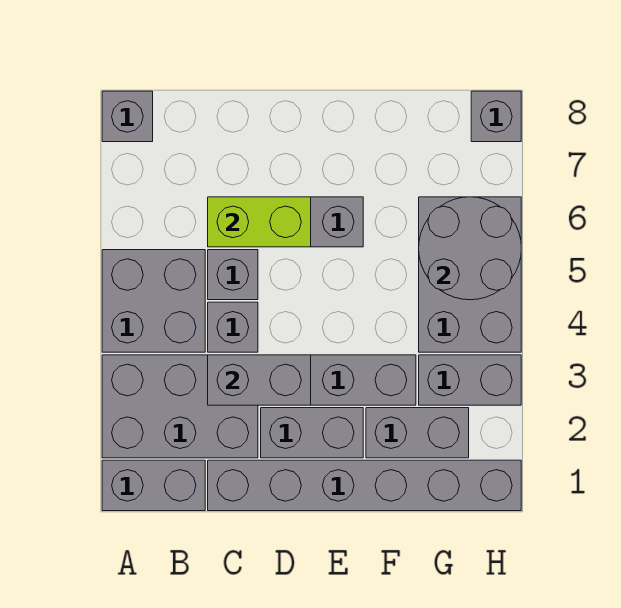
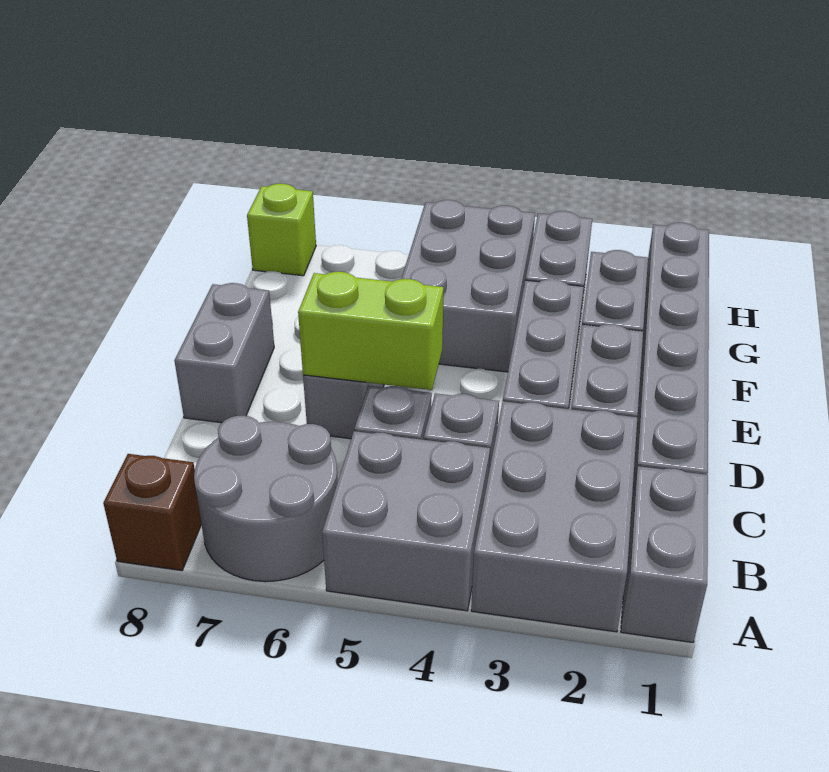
grey brick A8 level 1 -> brown brick A8 level 1
grey brick C3:D3 level 2 -> grey brick D8:E8 level 1
lime brick C6:D6 level 2 -> lime brick D5:D6 level 2
grey brick G4:H6 level 1 -> grey brick F4:H5 level 1
grey round brick G5:H6 level 2 -> grey round brick A6:B7 level 1
grey brick H8 level 1 -> lime brick H8 level 1

